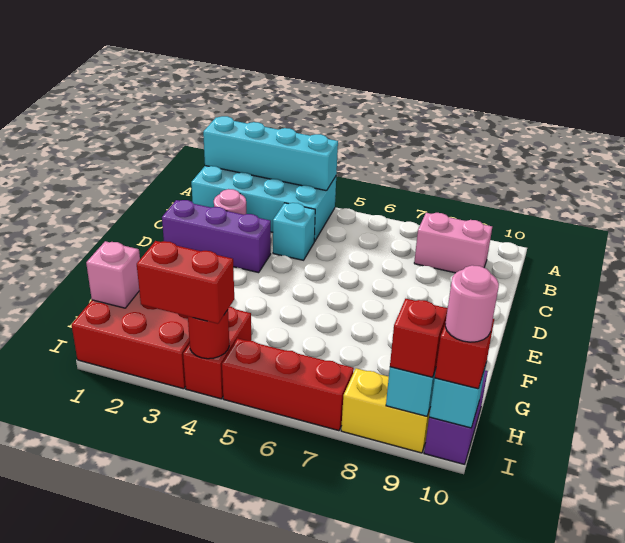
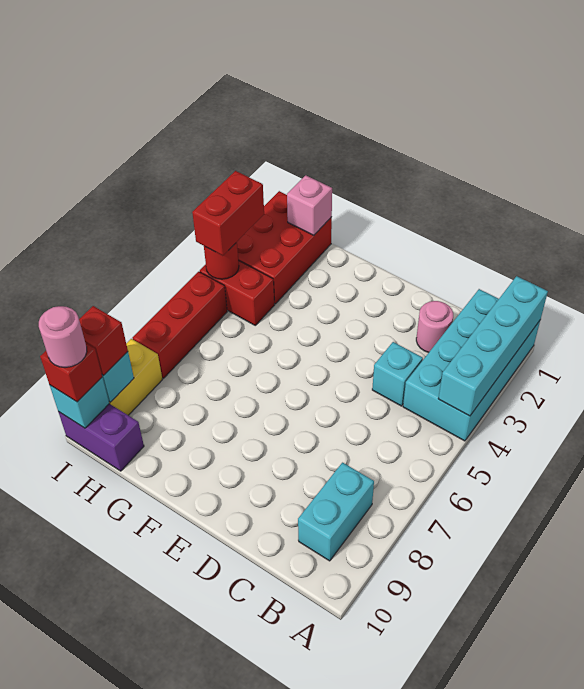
pink brick B8:B9 level 1 -> cyan brick B8:B9 level 1
purple brick D1:D3 level 1 -> none

